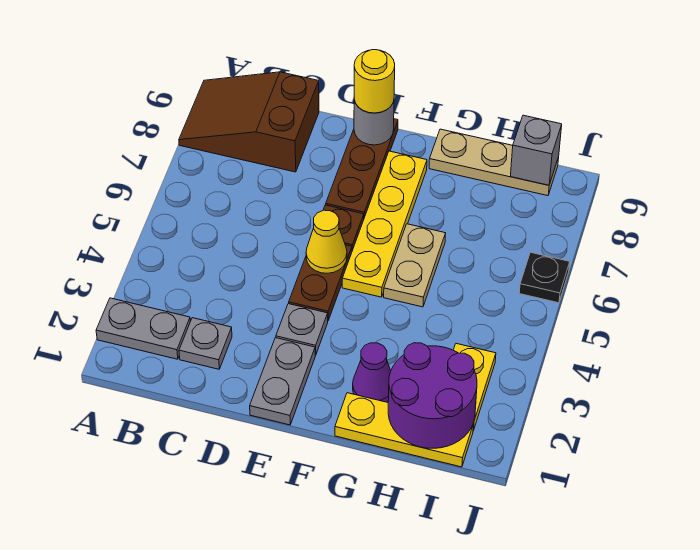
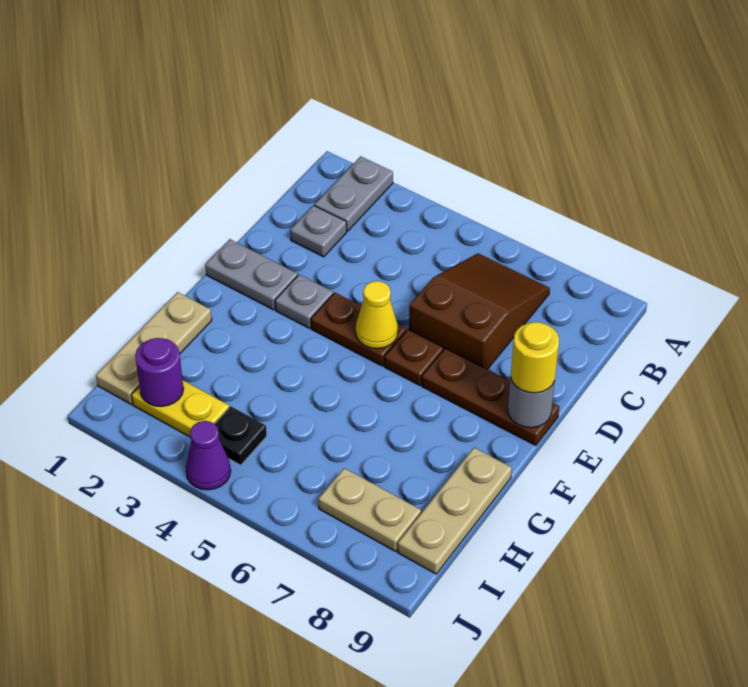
brown slope A8:C9 level 1 top C -> brown slope B6:D7 level 1 top D
yellow plate F5:F8 level 1 -> none
yellow plate G1:I1 level 1 -> tan plate G1:I1 level 1
purple cone G2 level 1 -> purple cone J4 level 1
tan plate G5:G6 level 1 -> tan plate I7:I8 level 1
purple round brick H1:I2 level 2 -> purple round brick I2 level 2
grey brick I9 level 2 -> none
black plate J6 level 1 -> black plate I4 level 1

